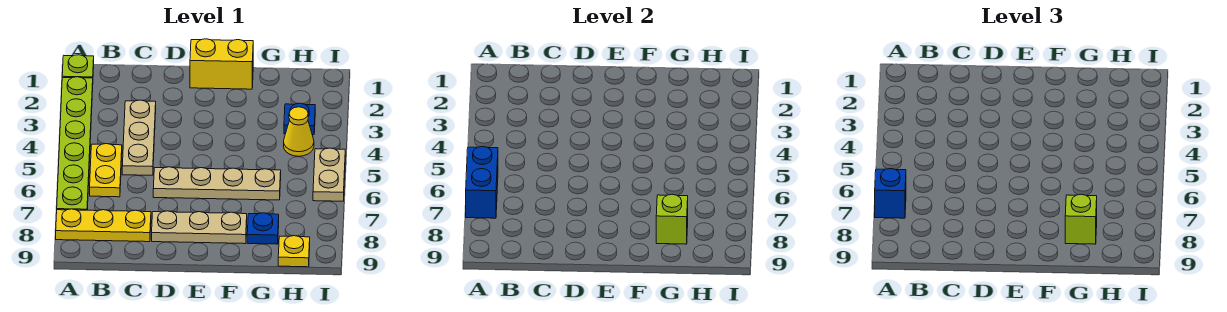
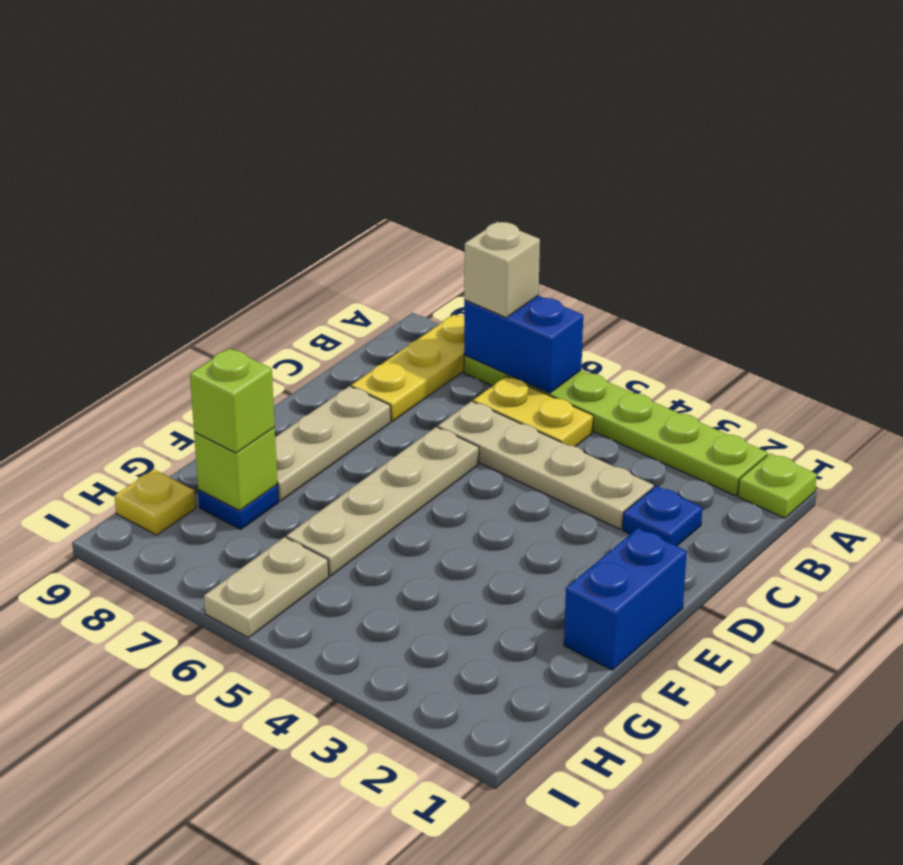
blue brick A7 level 3 -> tan brick A7 level 3
tan plate C3:C5 level 1 -> tan plate C3:C6 level 1
yellow brick E1:F1 level 1 -> blue brick E1:F1 level 1
blue plate H3 level 1 -> blue plate C2 level 1
yellow cone H4 level 1 -> none
tan plate I5:I6 level 1 -> tan plate H6:I6 level 1

